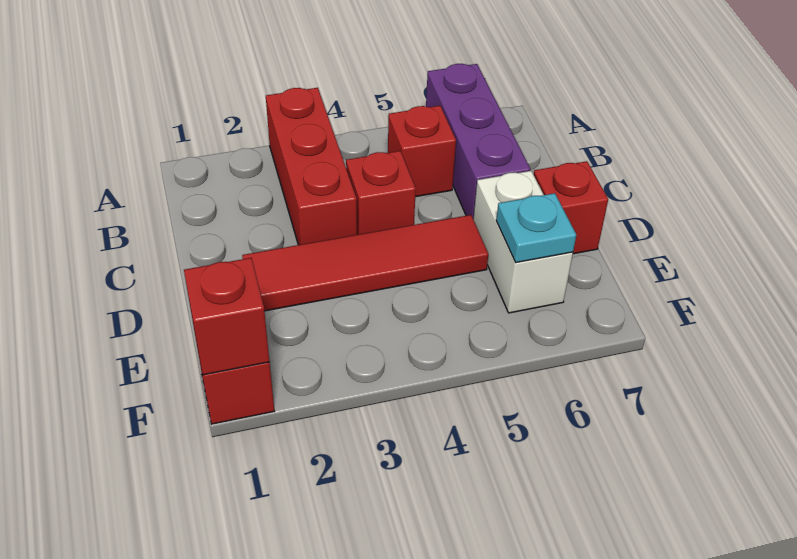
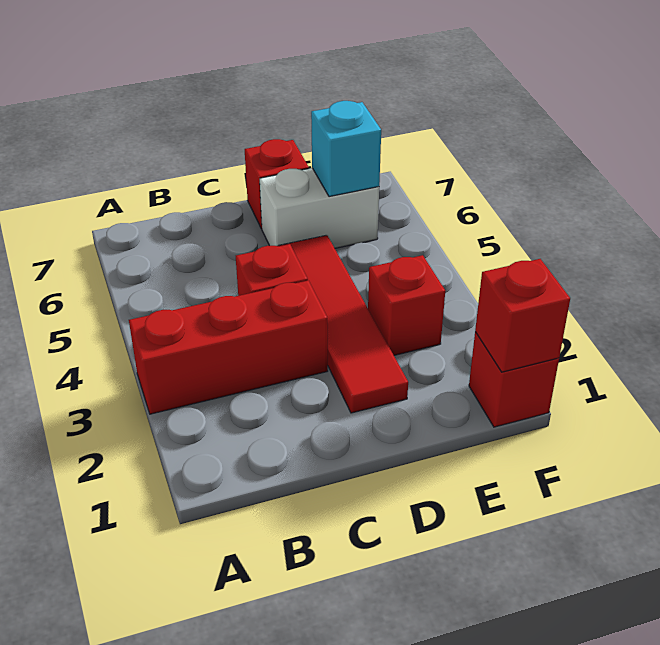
purple brick A6:C6 level 1 -> none
red brick B5 level 1 -> red brick E3 level 1
cyan plate E6 level 2 -> cyan brick E6 level 2

